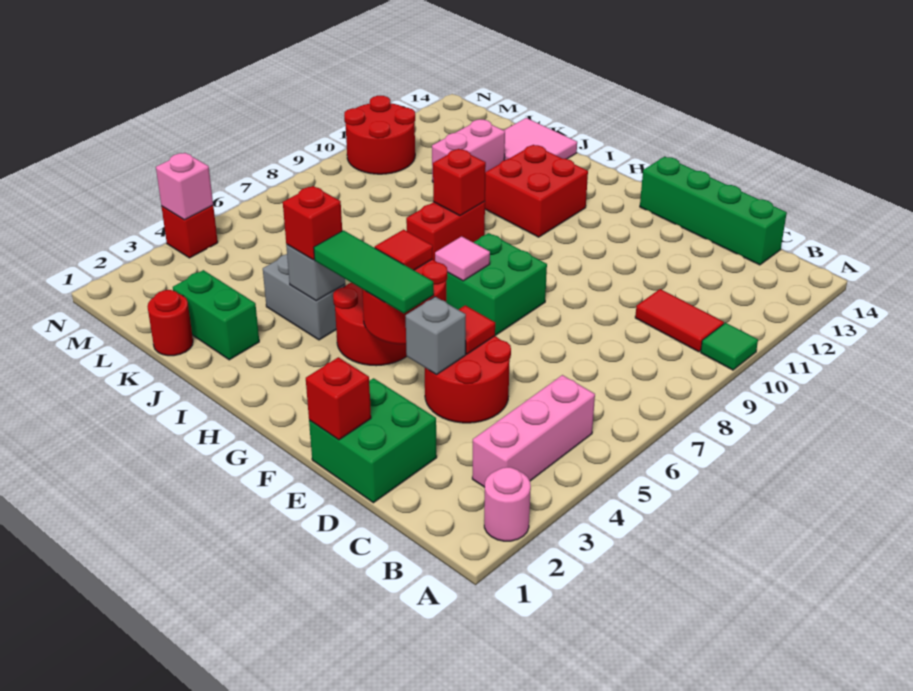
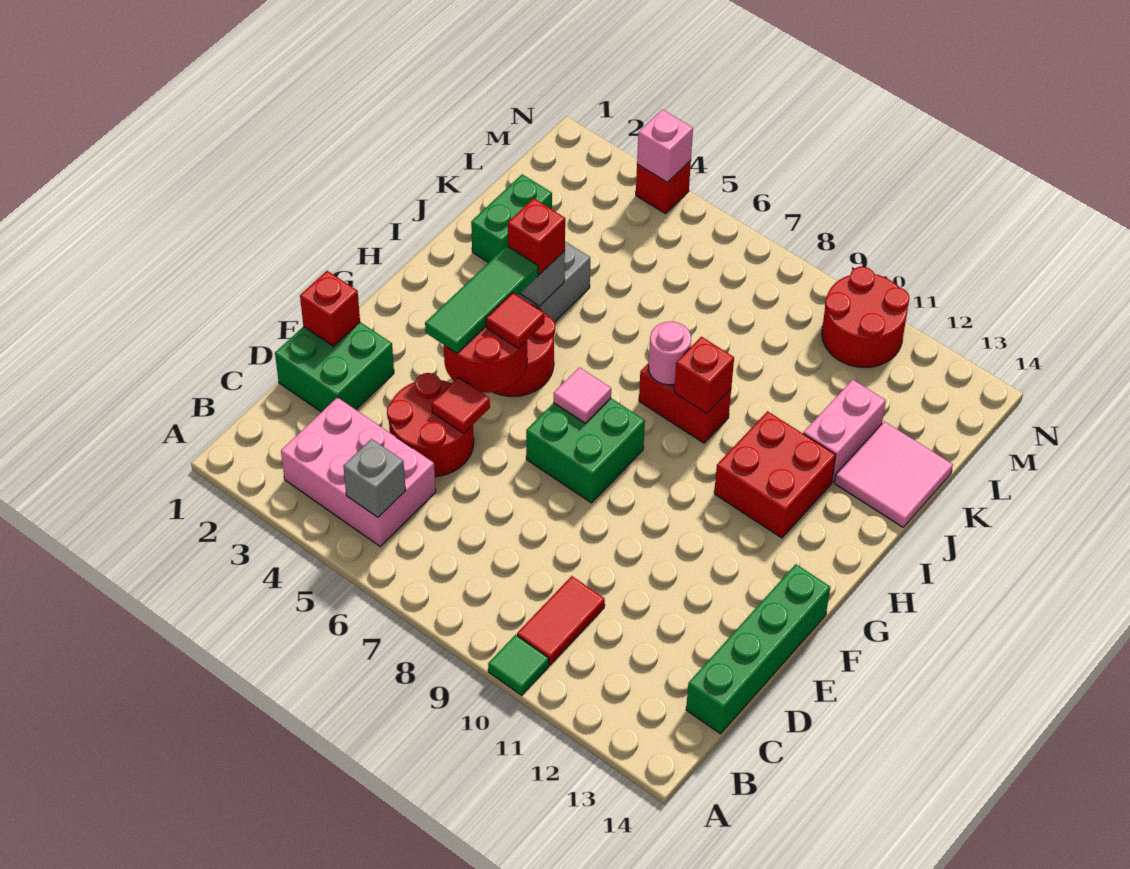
pink round brick A2 level 1 -> pink round brick I8 level 2
pink brick B3:B5 level 1 -> pink brick B3:C5 level 1
grey brick E4 level 2 -> grey brick B5 level 2
red round brick K1 level 1 -> none
pink brick K11:K12 level 1 -> pink brick J12:K12 level 1

